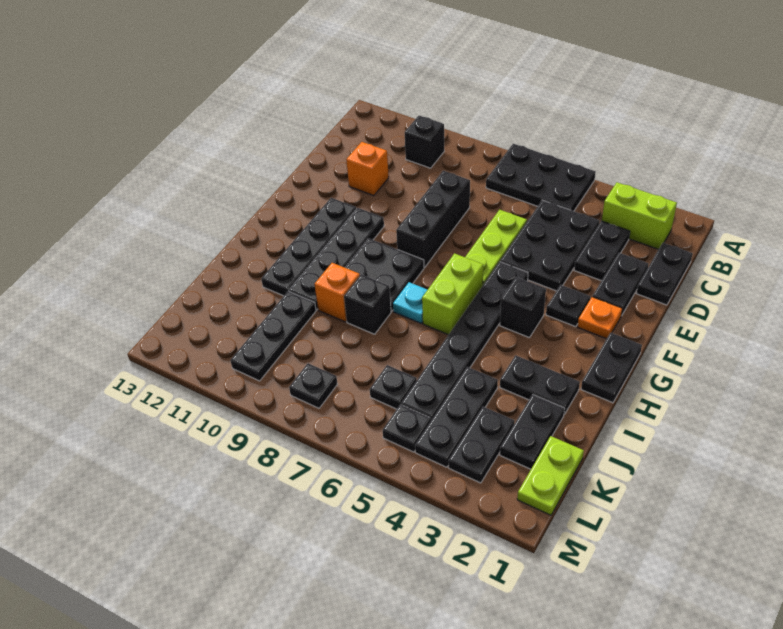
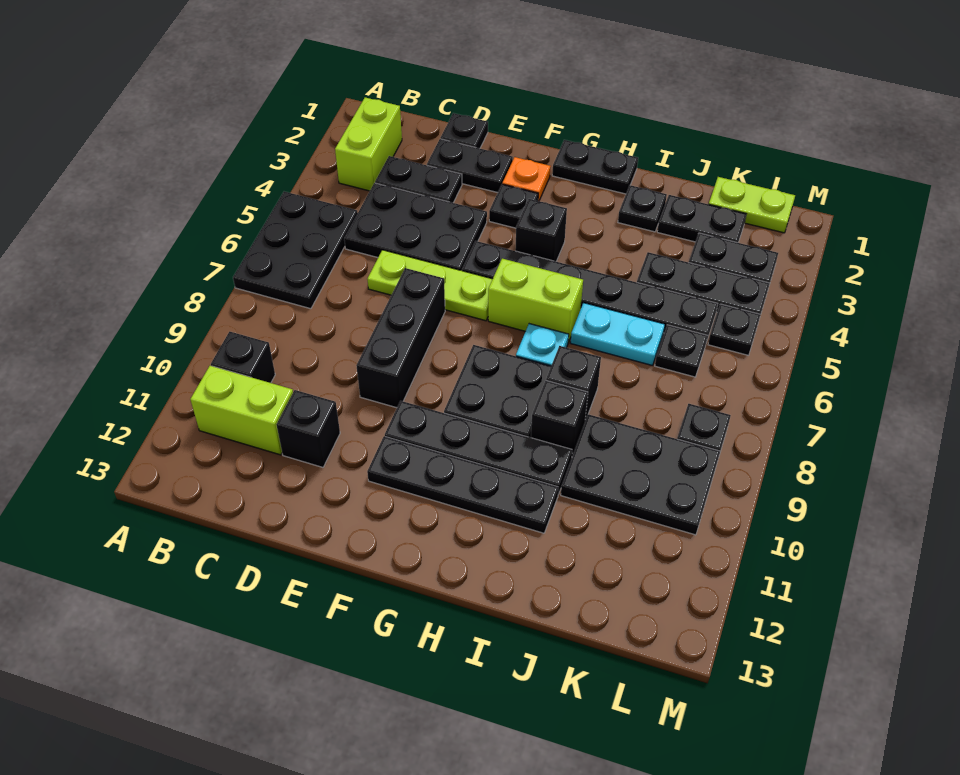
none -> lime brick B11:C11 level 1
black plate C1:D1 level 1 -> black plate D1 level 1
black brick D8:F8 level 1 -> black brick E7:E9 level 1
orange brick D11 level 1 -> black brick D11 level 1
black plate I2:I3 level 1 -> black plate I2 level 1
none -> cyan plate I6:J6 level 1
orange brick I9 level 1 -> black brick I9 level 1
black plate J10:L10 level 1 -> black plate J9:L10 level 1

